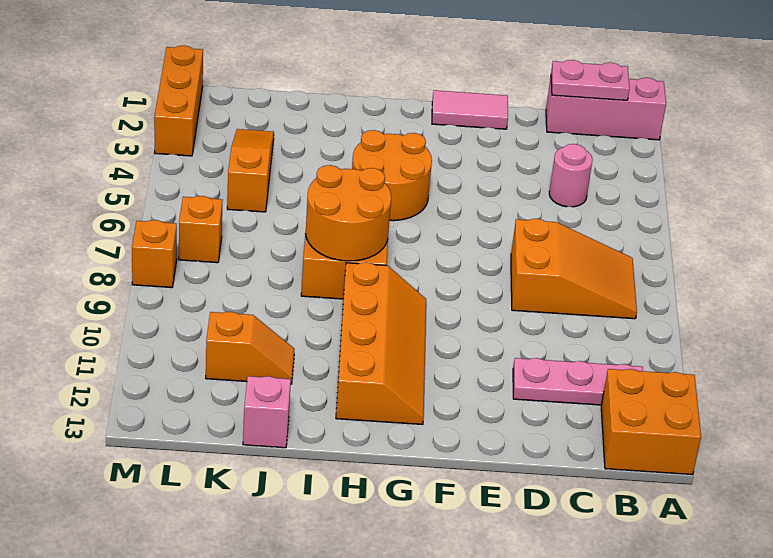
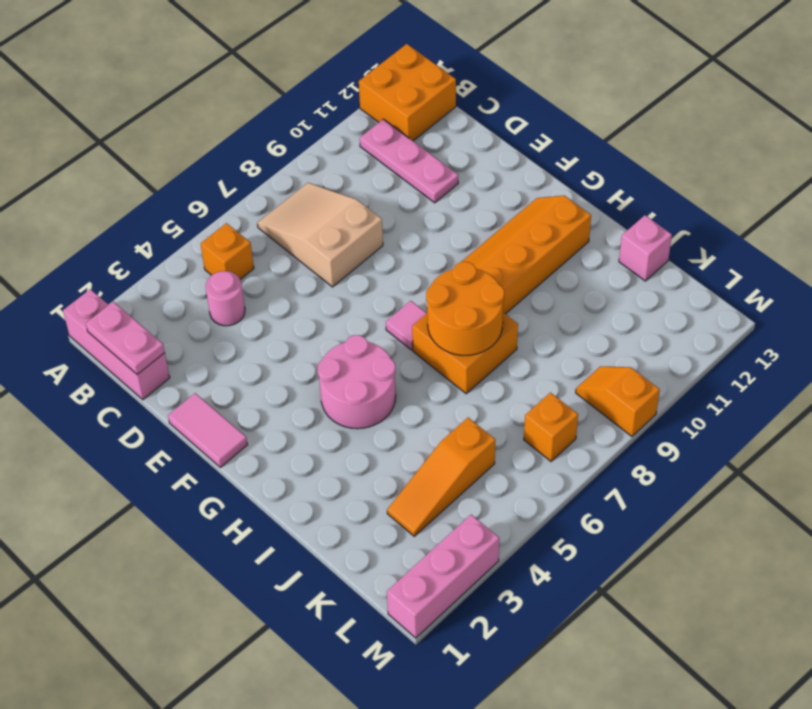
orange slope B7:D8 level 1 top D -> tan slope B7:D8 level 1 top D
orange round brick G4:H5 level 1 -> pink round brick G4:H5 level 1
none -> pink tile G7 level 1
orange slope J11:K11 level 1 top K -> orange slope L9:M9 level 1 top M
orange brick M1:M3 level 1 -> pink brick M1:M3 level 1
orange brick M8 level 1 -> orange brick B5 level 1

